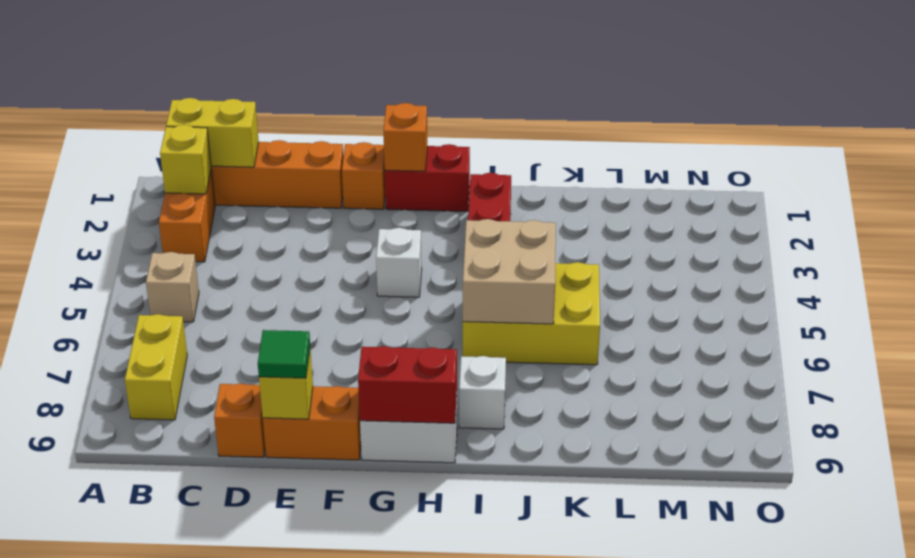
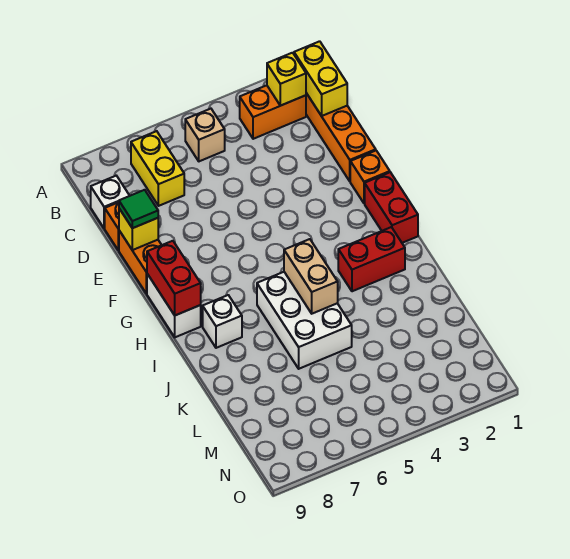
yellow brick B7:B8 level 1 -> yellow brick B7:C7 level 1
orange brick G1 level 2 -> none
white brick G4 level 1 -> white brick C9 level 1
yellow brick I5:K6 level 1 -> white brick I5:K6 level 1
tan brick I5:J6 level 2 -> tan brick I5:J5 level 2

